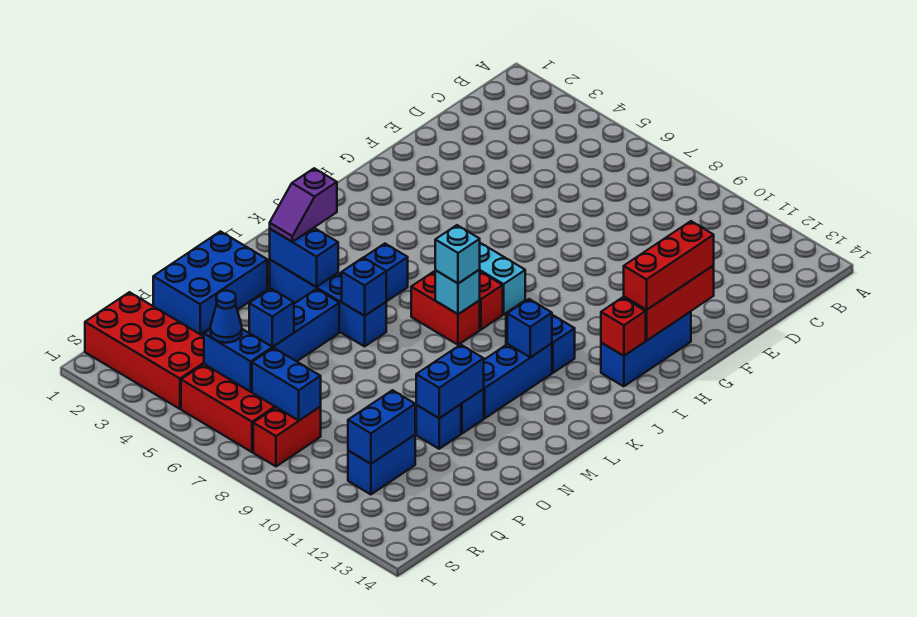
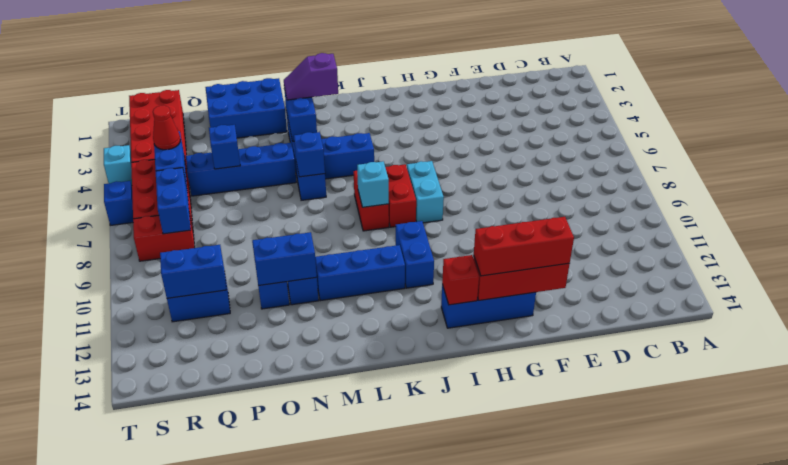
cyan brick K8 level 3 -> cyan brick T4 level 1
blue brick K11 level 2 -> blue brick T6 level 1
blue cone R5 level 3 -> red cone R5 level 3

